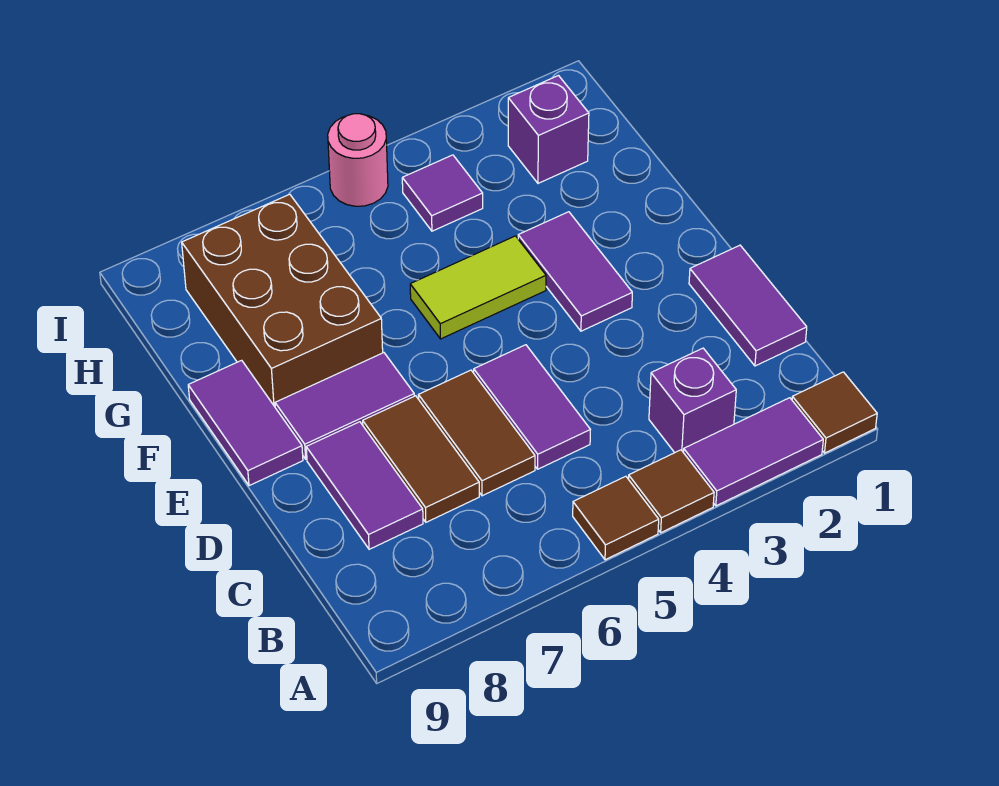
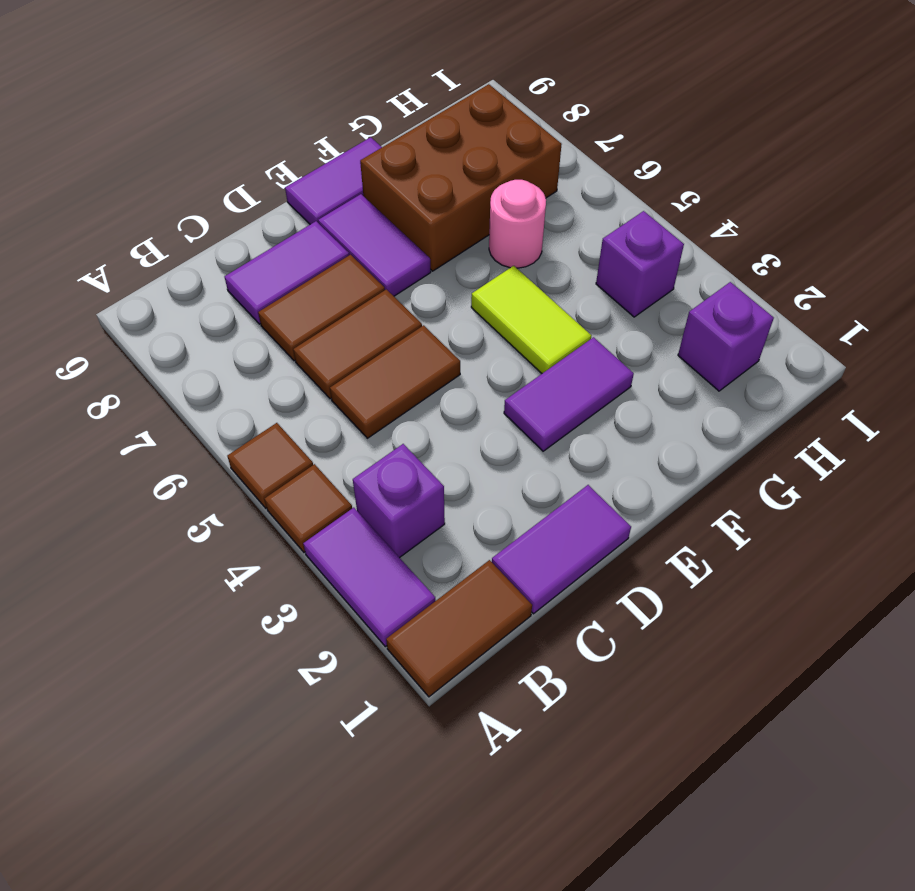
brown tile A1 level 1 -> brown tile A1:B1 level 1
purple tile C5:D5 level 1 -> brown tile C5:D5 level 1
purple tile H4 level 1 -> purple brick H4 level 1
pink round brick I5 level 1 -> pink round brick G6 level 1

